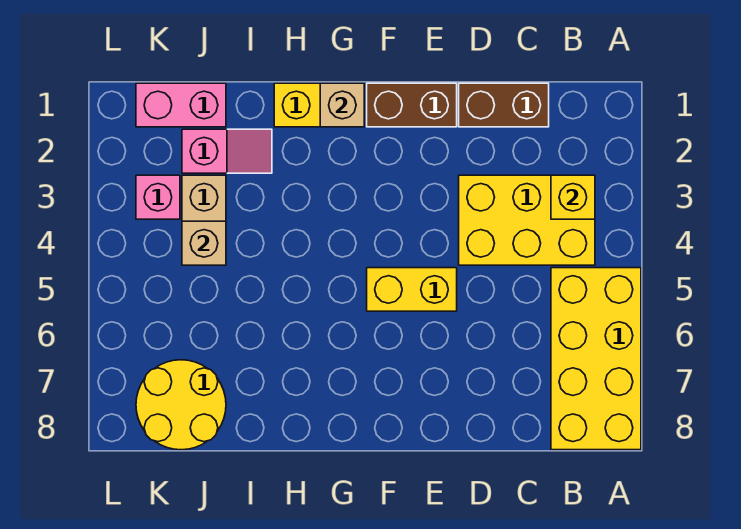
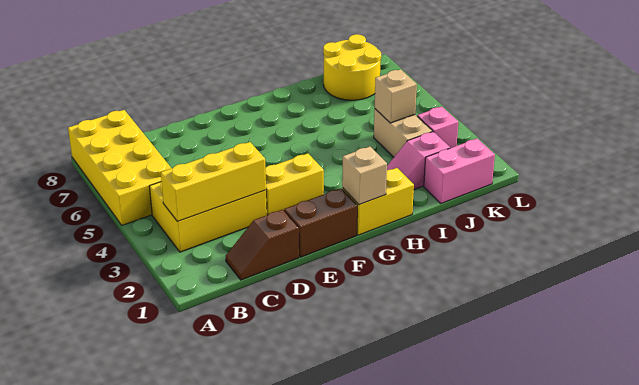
yellow brick B3 level 2 -> yellow brick B3:D3 level 2
brown brick C1:D1 level 1 -> brown slope C1:D1 level 1 top D
yellow brick E5:F5 level 1 -> yellow brick E3:F3 level 1

